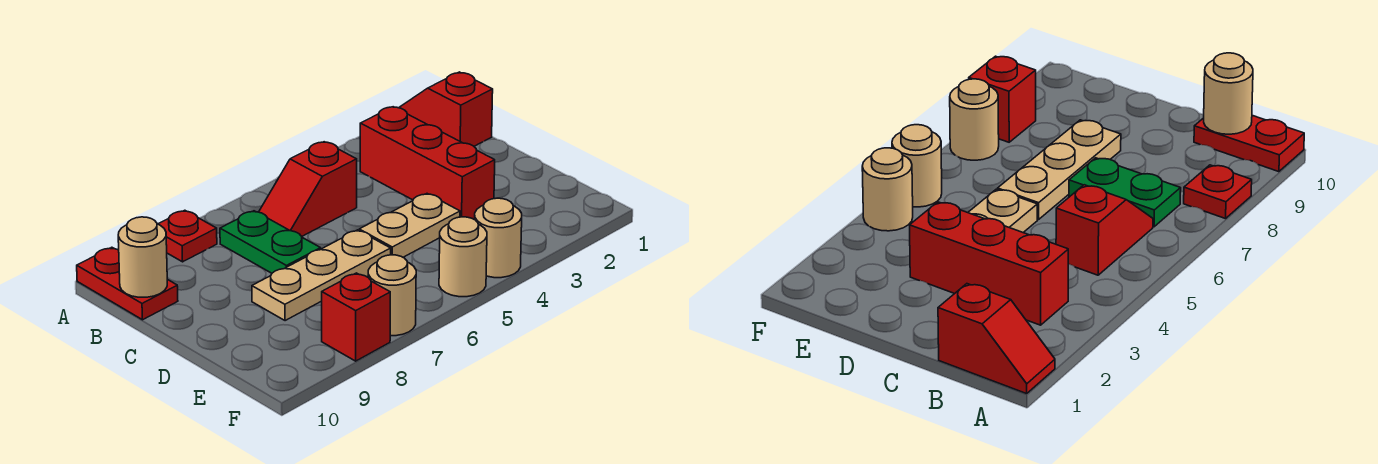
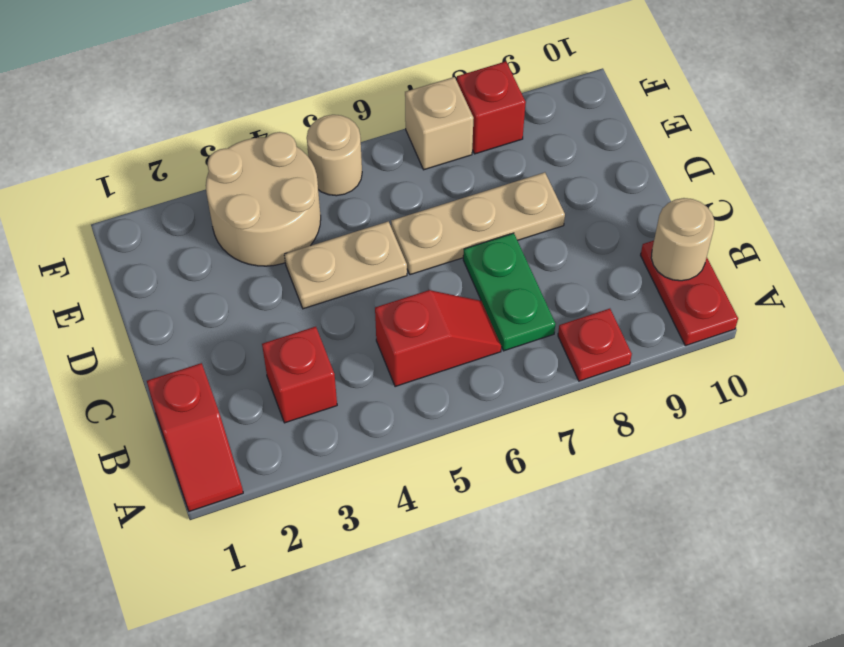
red brick B3:D3 level 1 -> red brick B3 level 1
tan round brick F4 level 1 -> tan round brick E3:F4 level 1
tan round brick F7 level 1 -> tan brick F7 level 1

